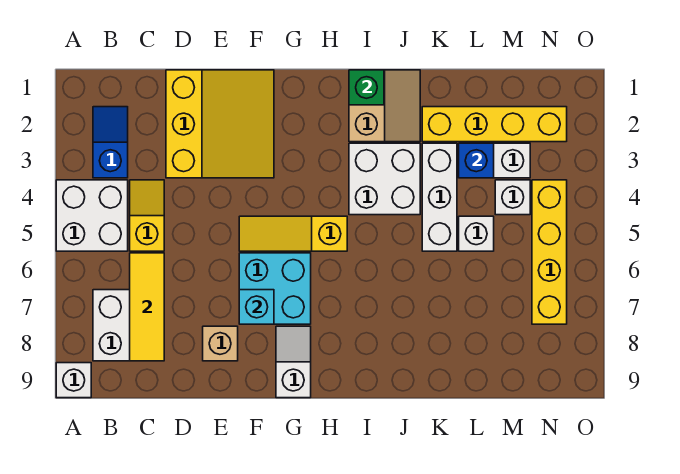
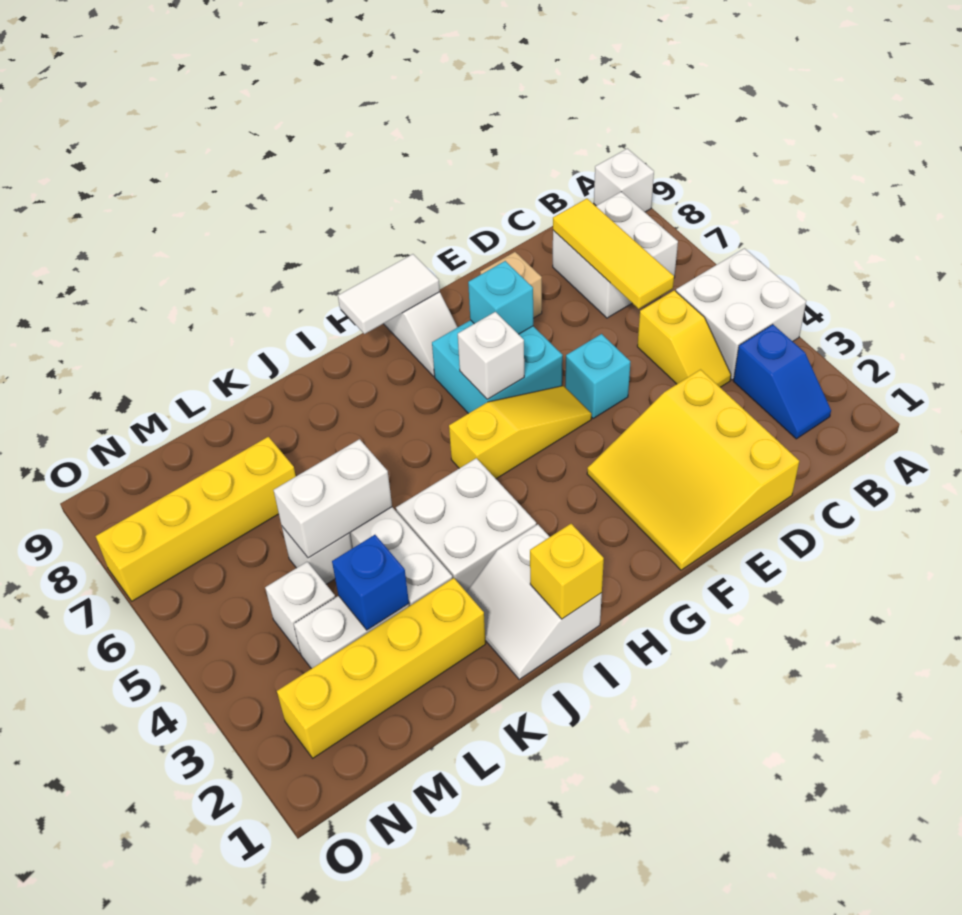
none -> cyan brick E5 level 1
none -> white brick G6 level 2
none -> white tile G9:H9 level 2
tan slope I1:J2 level 1 top I -> white slope I1:J2 level 1 top I
green brick I1 level 2 -> yellow brick I1 level 2
none -> white brick K5:L5 level 2
yellow brick N4:N7 level 1 -> yellow brick L7:O7 level 1

